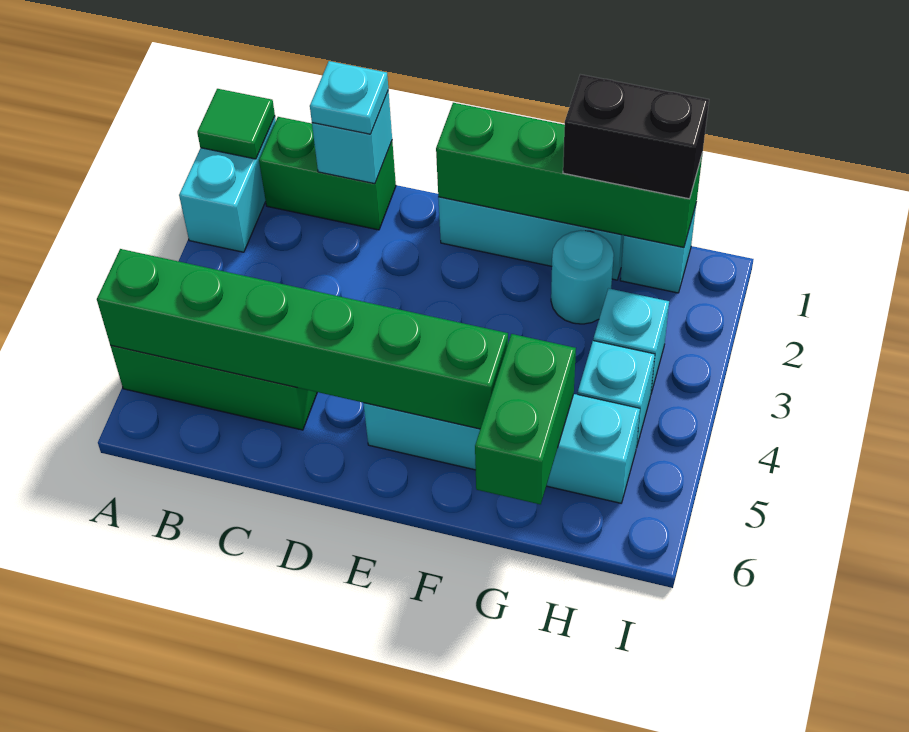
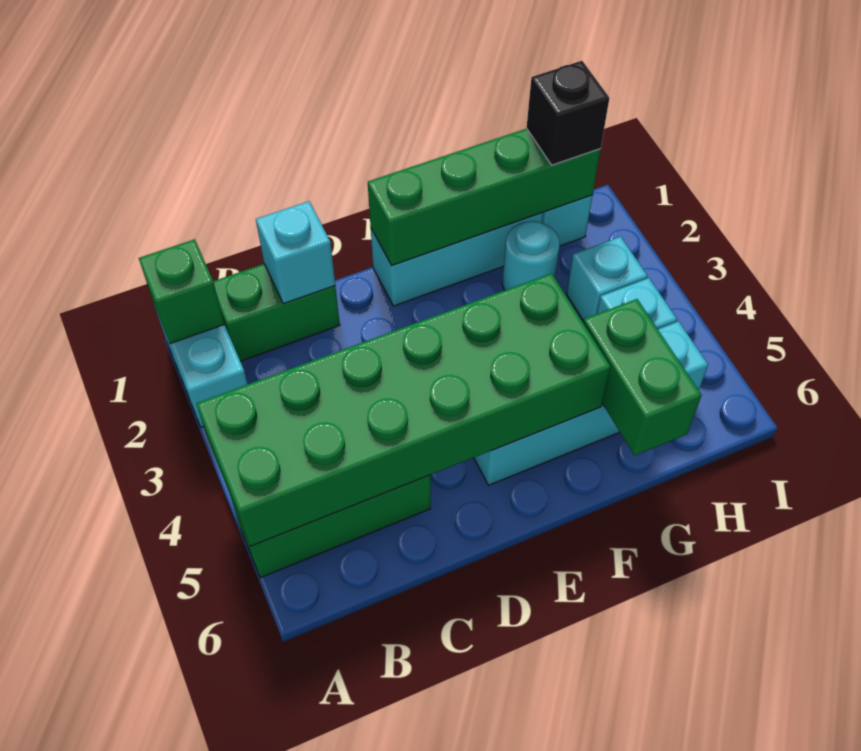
green tile A1 level 2 -> green brick A1 level 2
green brick A5:F5 level 2 -> green brick A4:F5 level 2
cyan plate C1 level 3 -> none
black brick G1:H1 level 3 -> black brick H1 level 3

